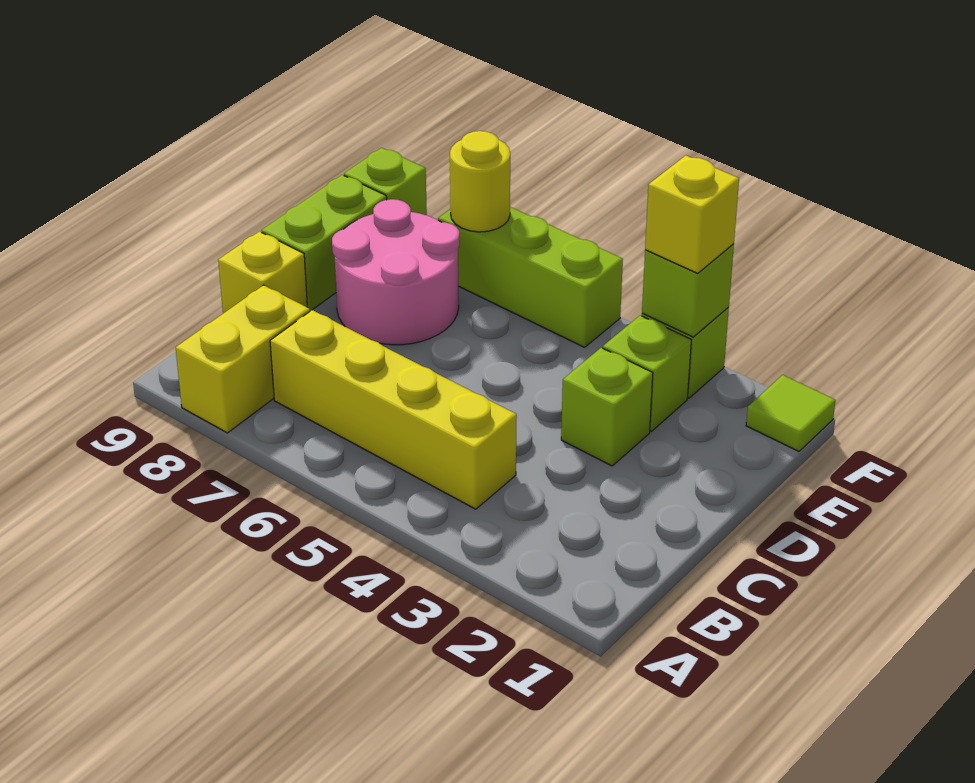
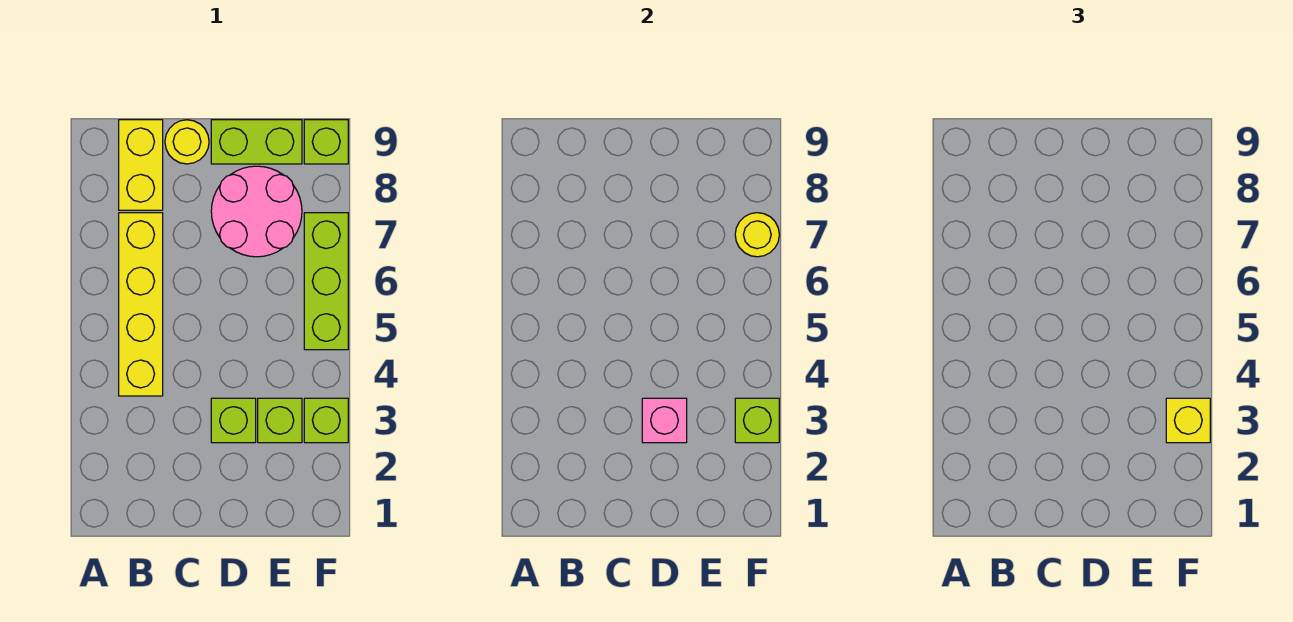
yellow brick A8:B8 level 1 -> yellow brick B8:B9 level 1
yellow brick C9 level 1 -> yellow round brick C9 level 1
none -> pink brick D3 level 2
lime tile F1 level 1 -> none

